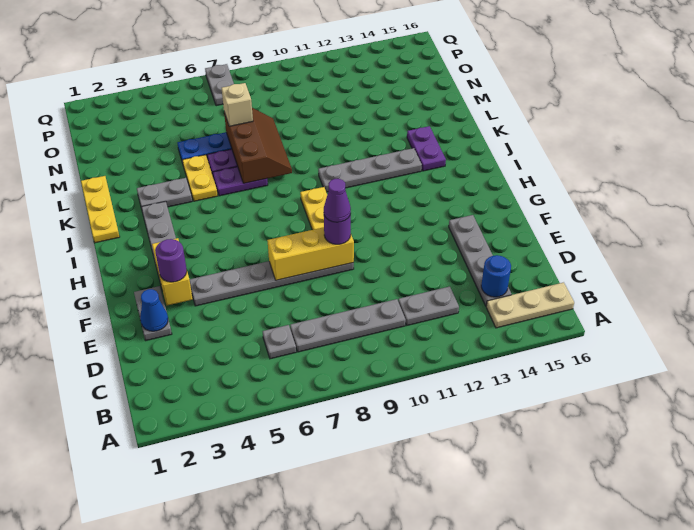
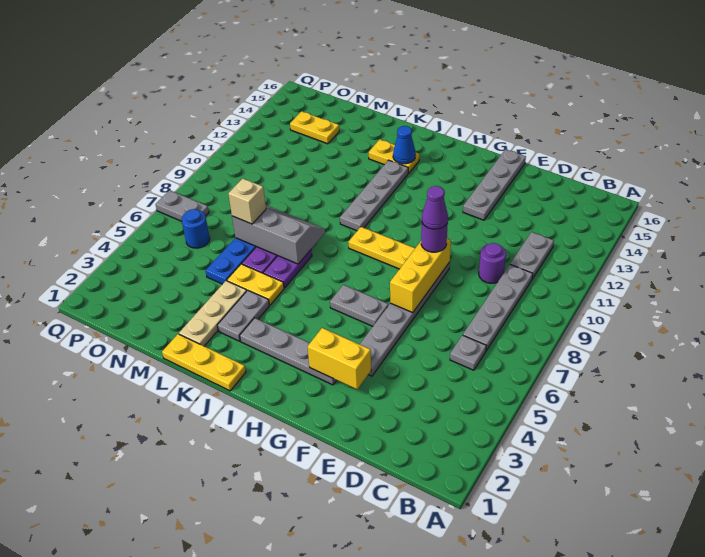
tan plate B14:B16 level 1 -> tan plate L2:L4 level 1
grey plate C14:F14 level 1 -> grey plate F13:F16 level 1
blue round brick C14 level 2 -> blue round brick O6 level 1
grey plate E2:F2 level 1 -> grey plate G6:H6 level 1
blue cone E2 level 2 -> blue cone J14 level 2
purple round brick F3 level 3 -> purple round brick D10 level 1
purple plate J14:K14 level 1 -> yellow plate J14:K14 level 1
brown slope K7:M8 level 2 top 7 -> grey slope K7:M8 level 2 top 7
none -> yellow plate N14:O14 level 1

